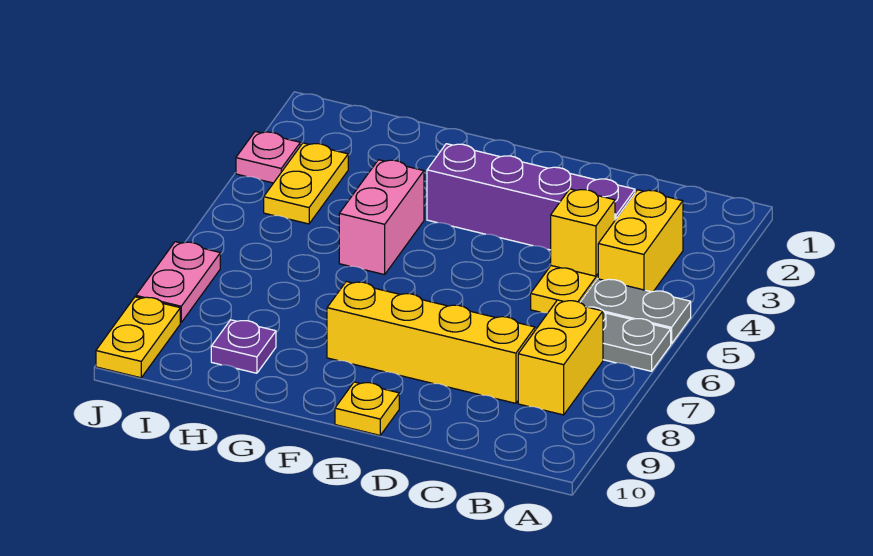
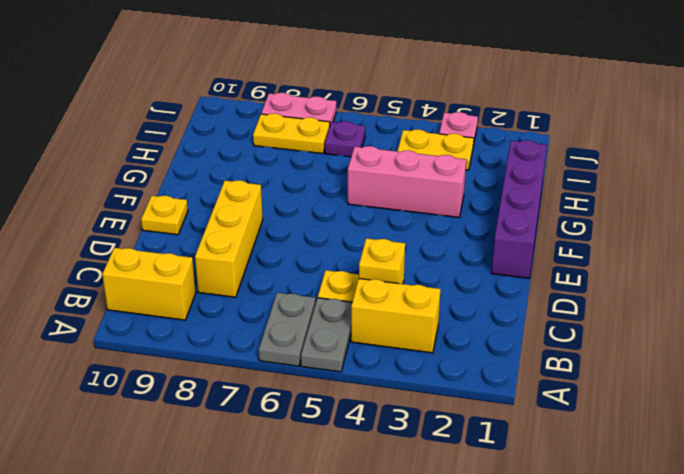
yellow brick B7:B8 level 1 -> yellow brick B9:B10 level 1
purple brick C3:F3 level 1 -> purple brick E1:H1 level 1
yellow brick C8:F8 level 1 -> yellow brick C8:E8 level 1
pink brick G4:G5 level 1 -> pink brick G3:G5 level 1
purple plate H9 level 1 -> purple plate I6 level 1
yellow plate J9:J10 level 1 -> yellow plate I7:I8 level 1

